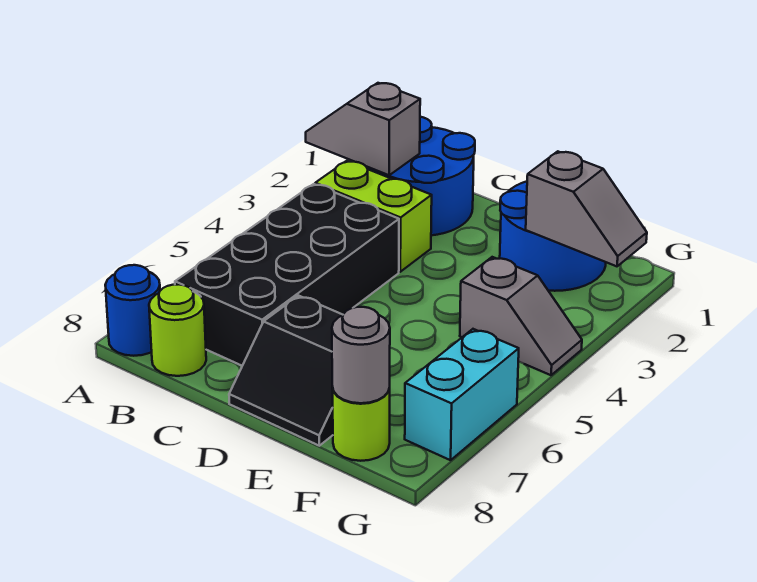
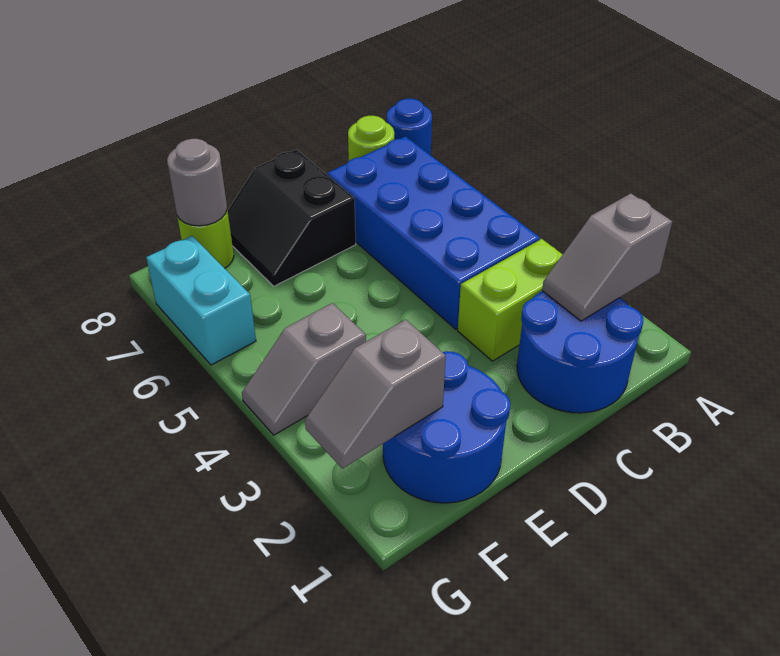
grey slope A2:B2 level 2 top B -> grey slope A2:B2 level 2 top A
black brick B4:C7 level 1 -> blue brick B4:C7 level 1
black slope D7:E8 level 1 top 7 -> black slope D7:E8 level 1 top D

